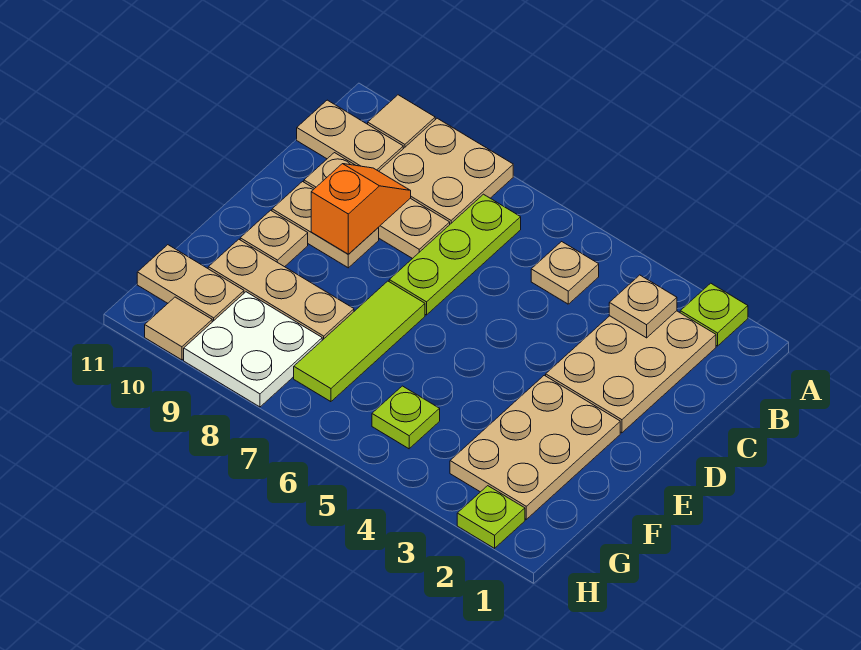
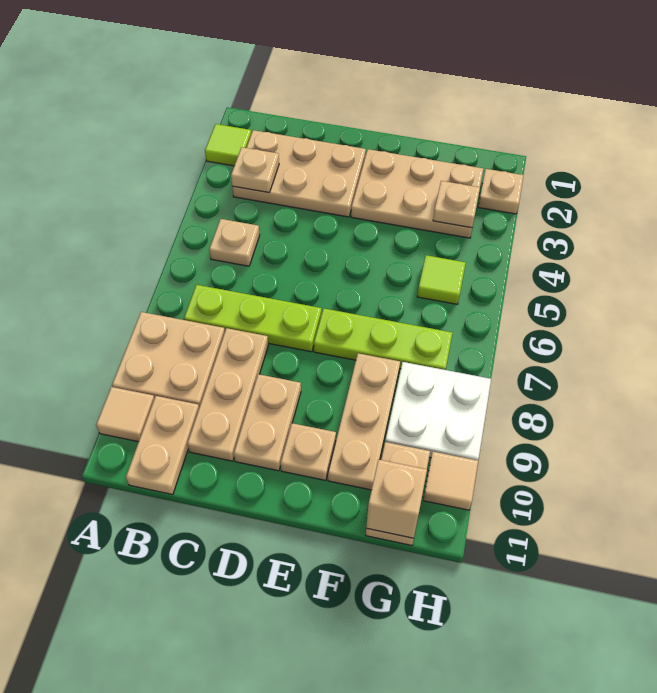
lime plate A2 level 1 -> lime tile A2 level 1
orange slope C9:D9 level 2 top D -> none
lime tile E7:G7 level 1 -> lime plate E7:G7 level 1
none -> tan plate G3 level 2
lime plate G5 level 1 -> lime tile G5 level 1
none -> tan brick G11 level 2
lime plate H2 level 1 -> tan plate H2 level 1

